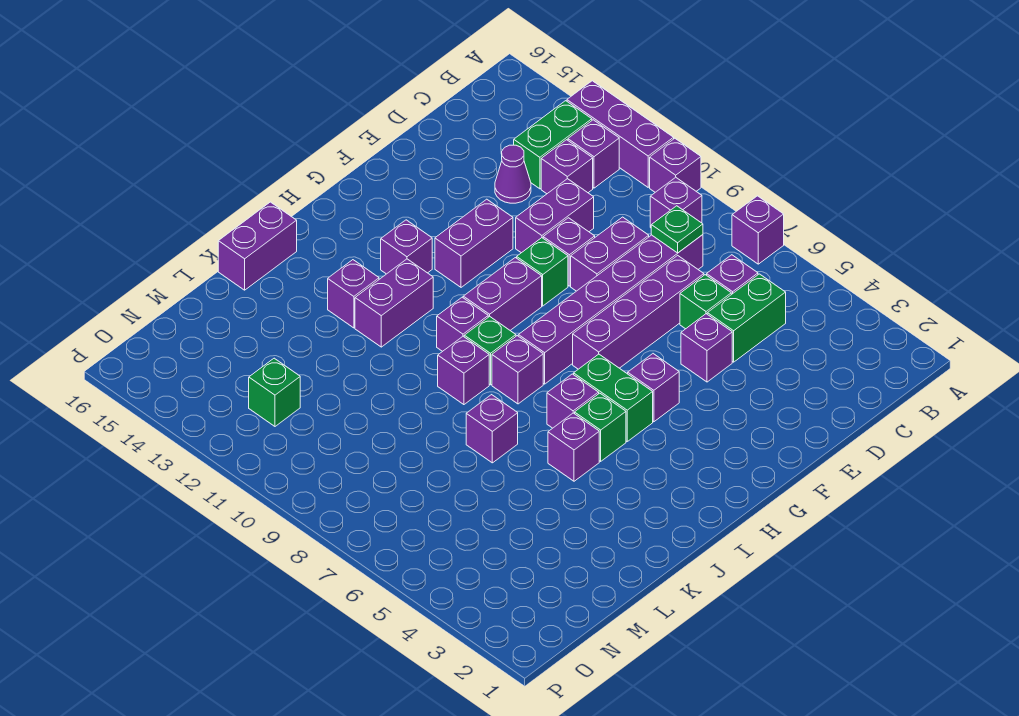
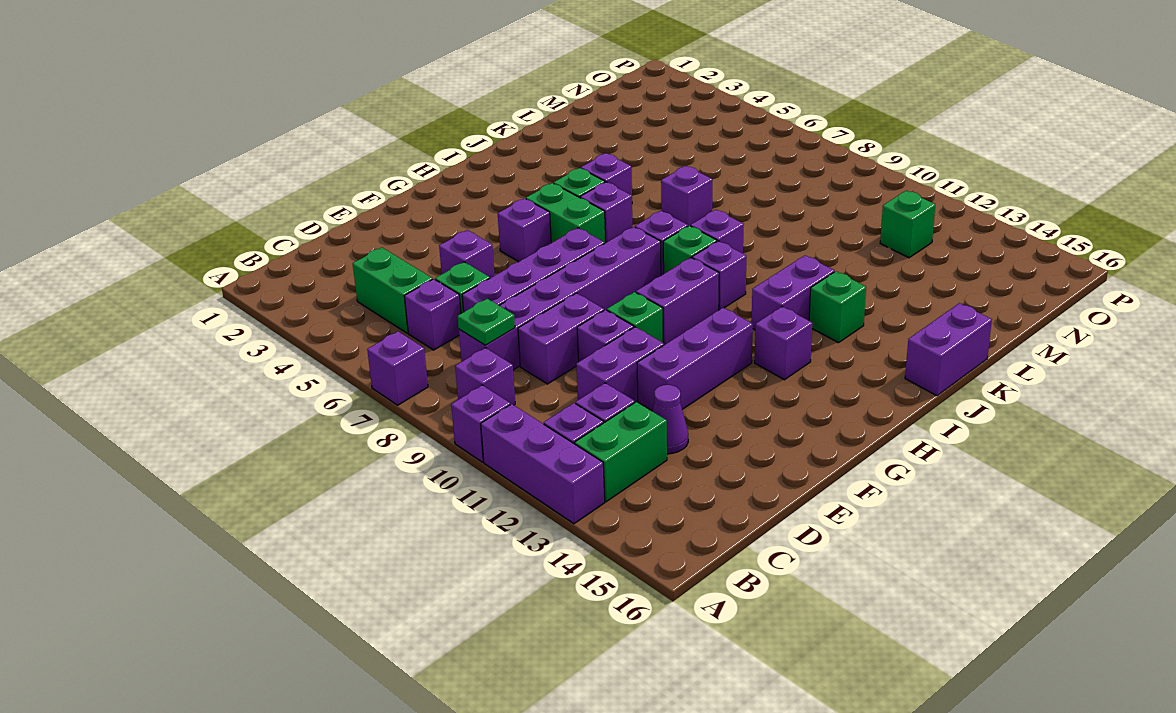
green brick C5:D5 level 1 -> green brick C4:C5 level 1
purple brick F12:G12 level 1 -> purple brick E12:G12 level 1
purple brick J13 level 1 -> green brick J13 level 1

